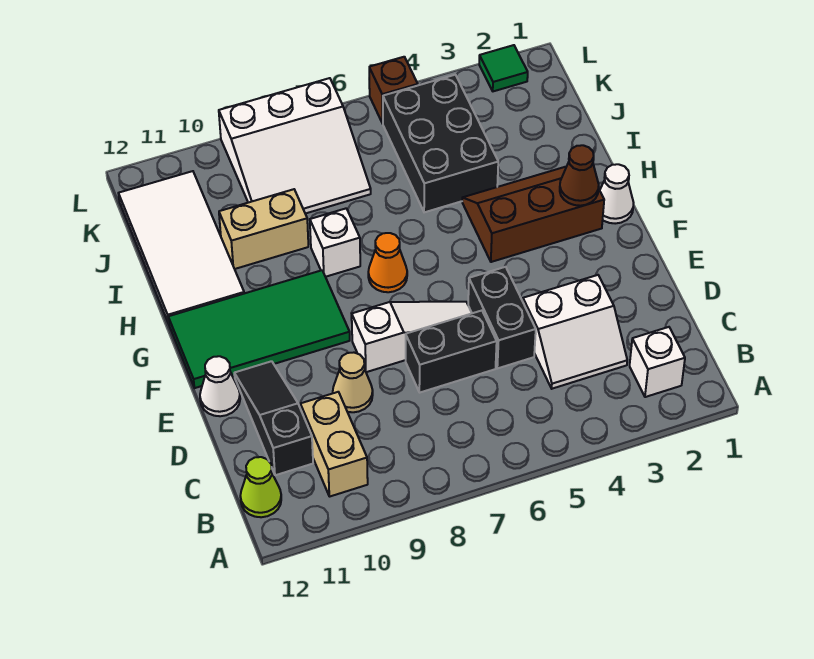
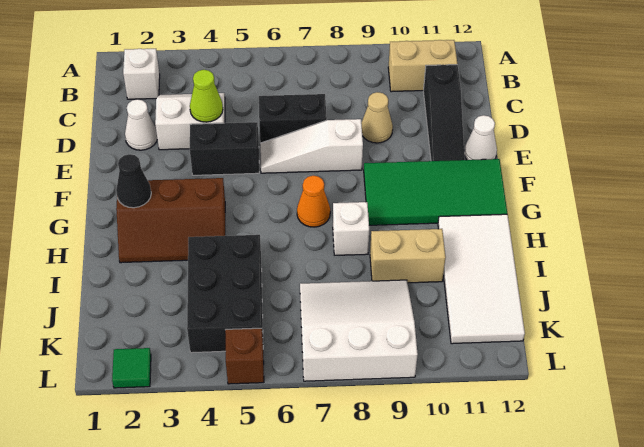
tan brick B10:C10 level 1 -> tan brick B10:B11 level 1
lime cone B12 level 1 -> lime cone D4 level 2
black brick D5:E5 level 1 -> black brick E4:E5 level 1
white cone G1 level 1 -> white cone D2 level 1
brown cone G2 level 2 -> black cone G2 level 2

